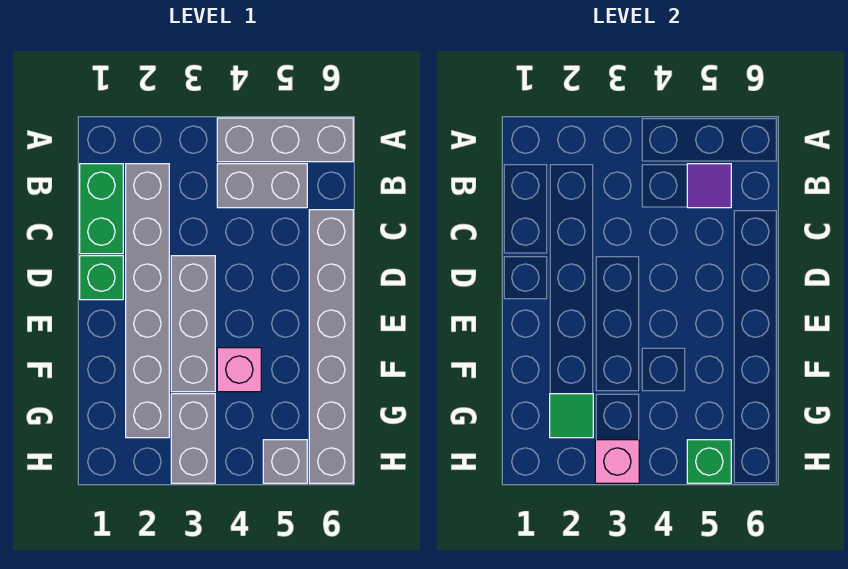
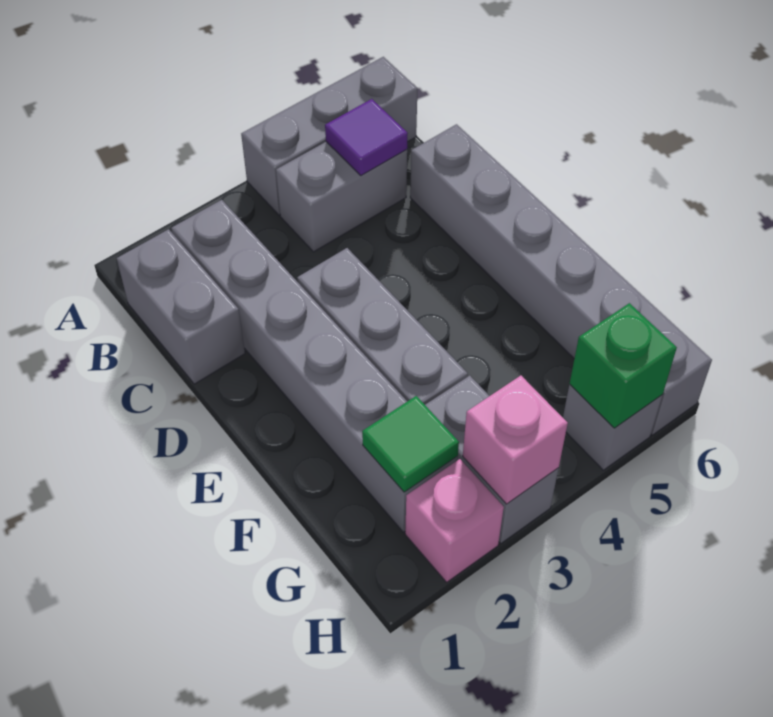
green brick B1:C1 level 1 -> grey brick B1:C1 level 1
green brick D1 level 1 -> none
pink brick F4 level 1 -> pink brick H2 level 1

